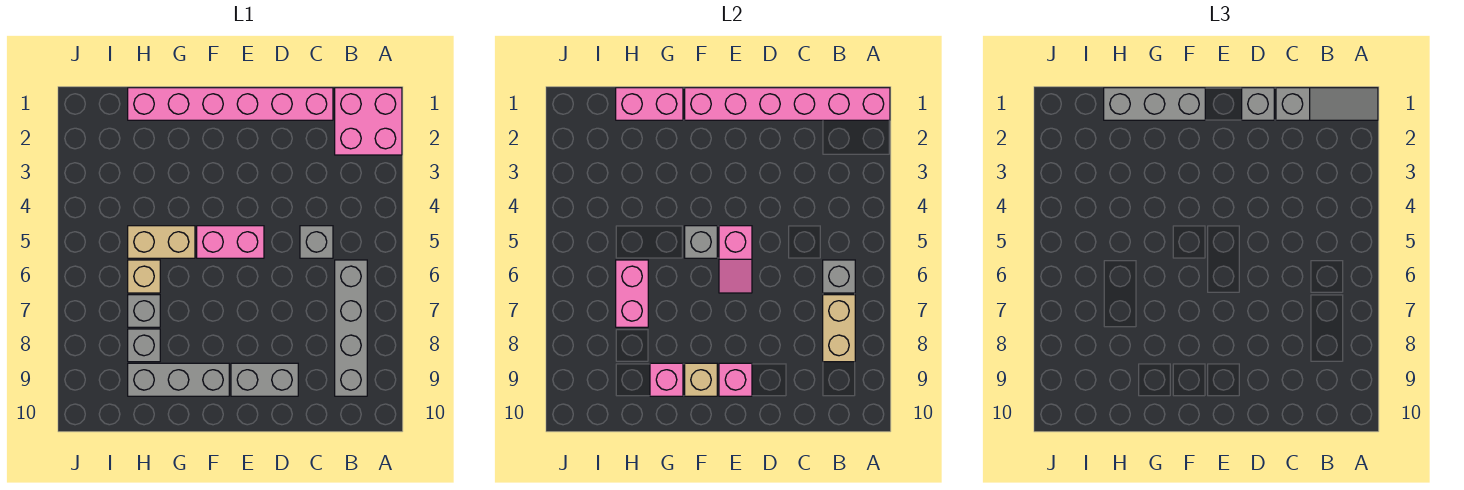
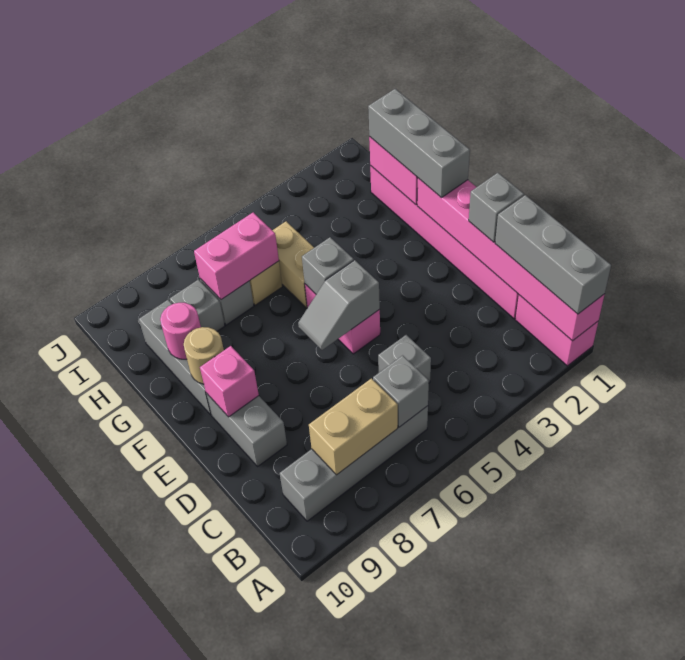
pink brick A1:B2 level 1 -> pink brick A1:B1 level 1
grey slope A1:C1 level 3 top C -> grey brick A1:C1 level 3
pink slope E5:E6 level 2 top 5 -> grey slope E5:E6 level 2 top 5
tan brick F9 level 2 -> tan round brick F9 level 2
pink brick G9 level 2 -> pink round brick G9 level 2

